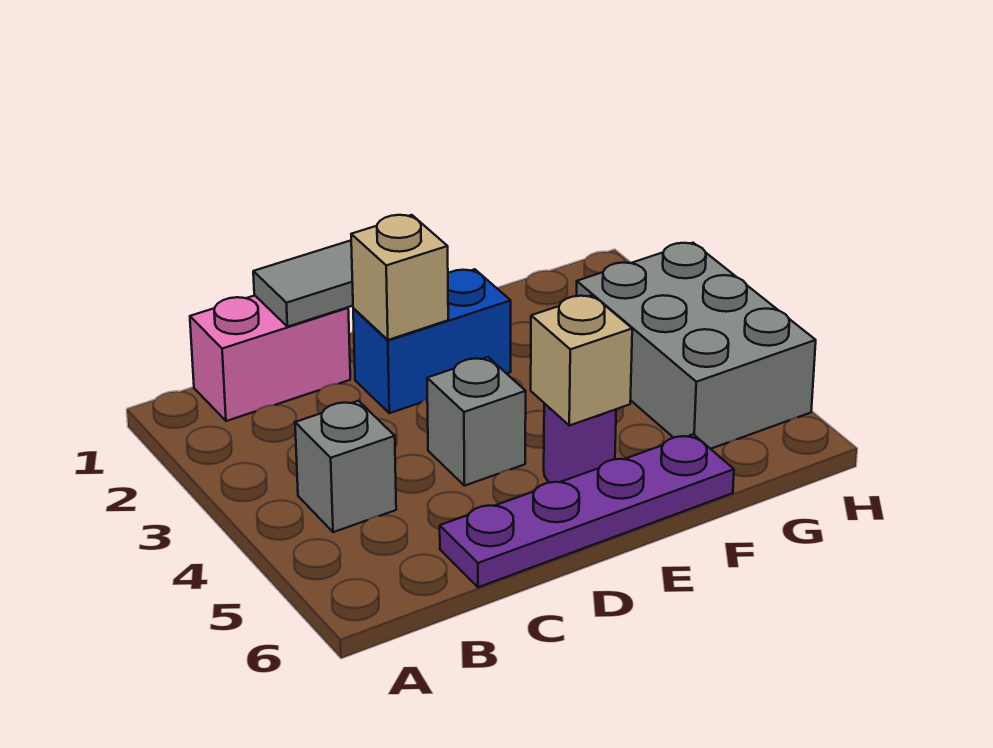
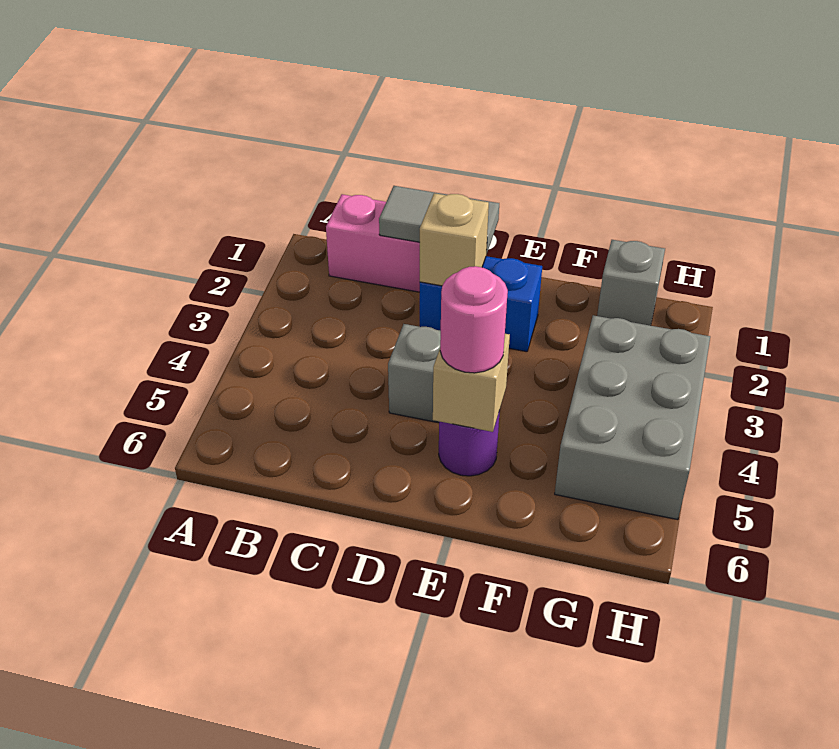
grey brick B4 level 1 -> grey brick G1 level 1
purple plate C6:F6 level 1 -> none
none -> pink round brick E5 level 3

